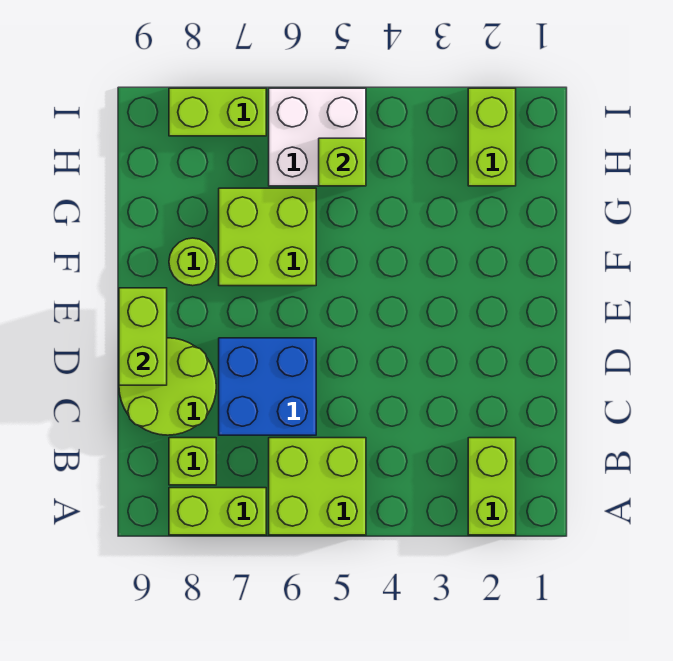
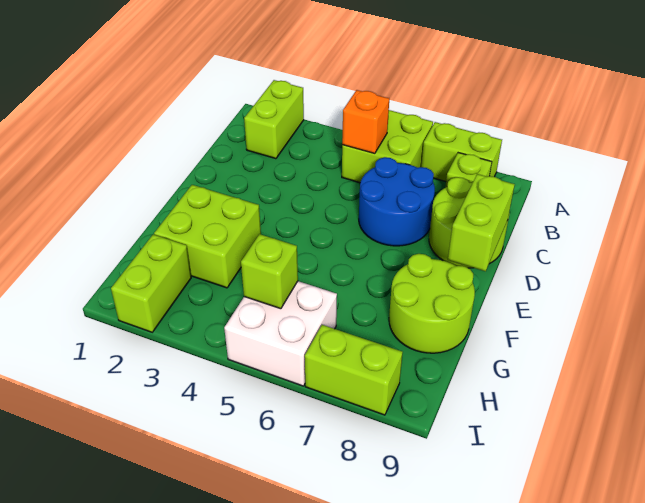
none -> orange brick B5 level 2
blue brick C6:D7 level 1 -> blue round brick C6:D7 level 1
lime brick F6:G7 level 1 -> lime brick F2:G3 level 1
lime round brick F8 level 1 -> lime round brick F8:G9 level 1

